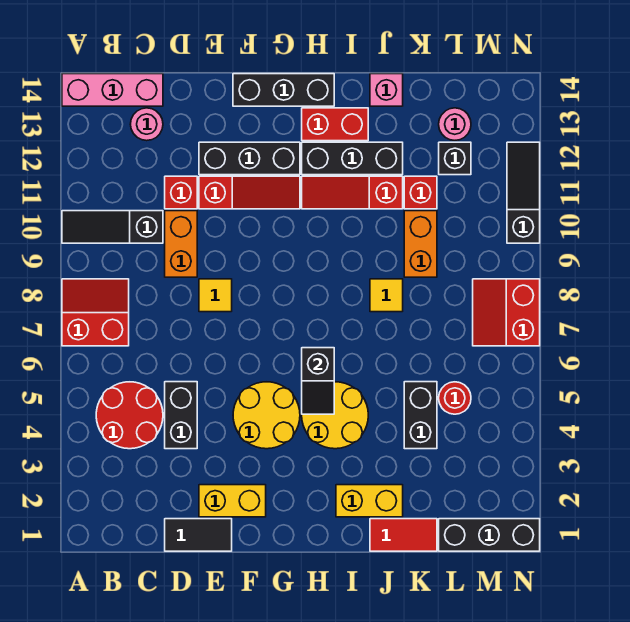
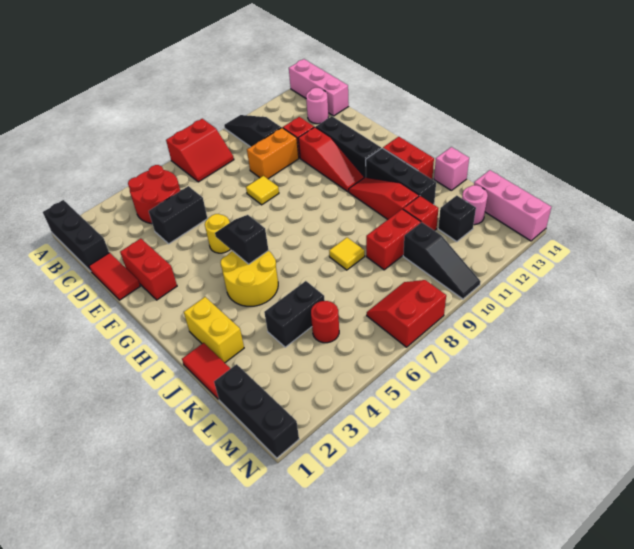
red slope A7:B8 level 1 top 7 -> red slope A7:B8 level 1 top A
black tile D1:E1 level 1 -> red tile D1:E1 level 1
yellow brick E2:F2 level 1 -> red brick E2:F2 level 1
yellow round brick F4:G5 level 1 -> yellow round brick F5 level 1
black brick F14:H14 level 1 -> black brick A1:C1 level 1
black slope H5:H6 level 2 top 6 -> black slope G5:H5 level 2 top H
orange brick K9:K10 level 1 -> red brick K9:K10 level 1
none -> pink brick L14:N14 level 1
black slope N10:N12 level 1 top 10 -> black slope L10:N10 level 1 top L

